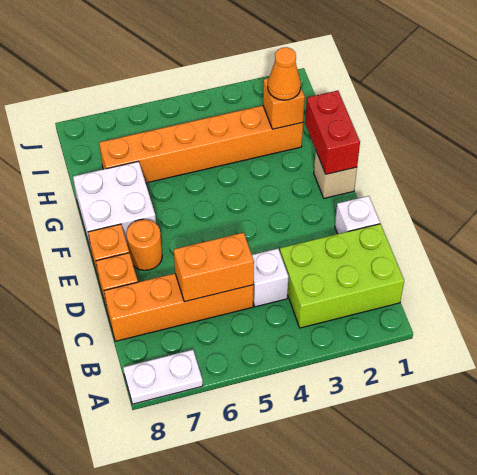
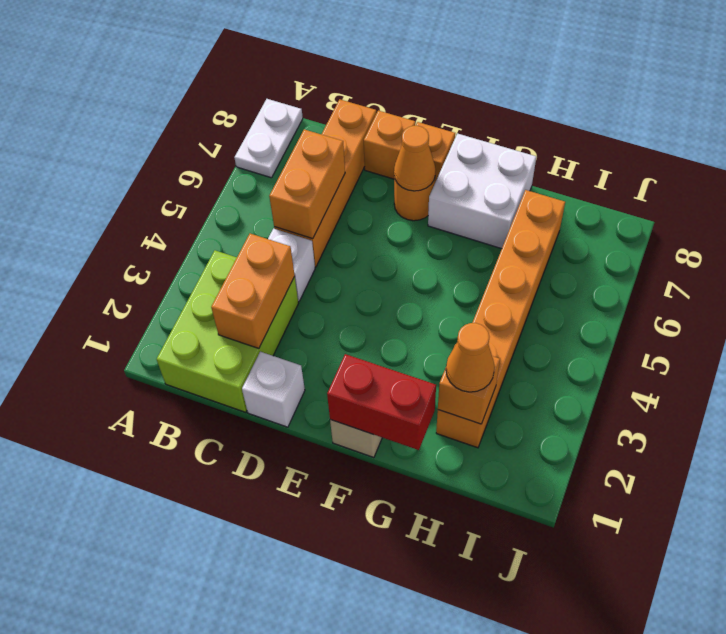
none -> orange brick C2:C3 level 2
none -> orange cone E7 level 2

